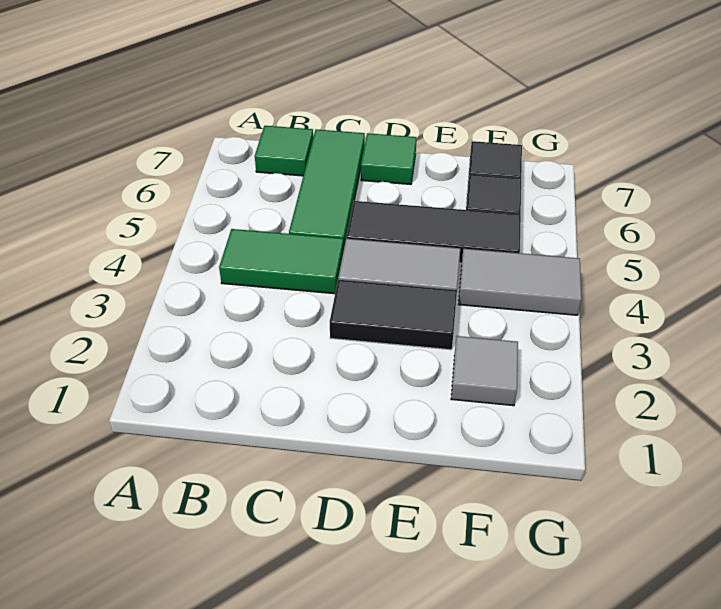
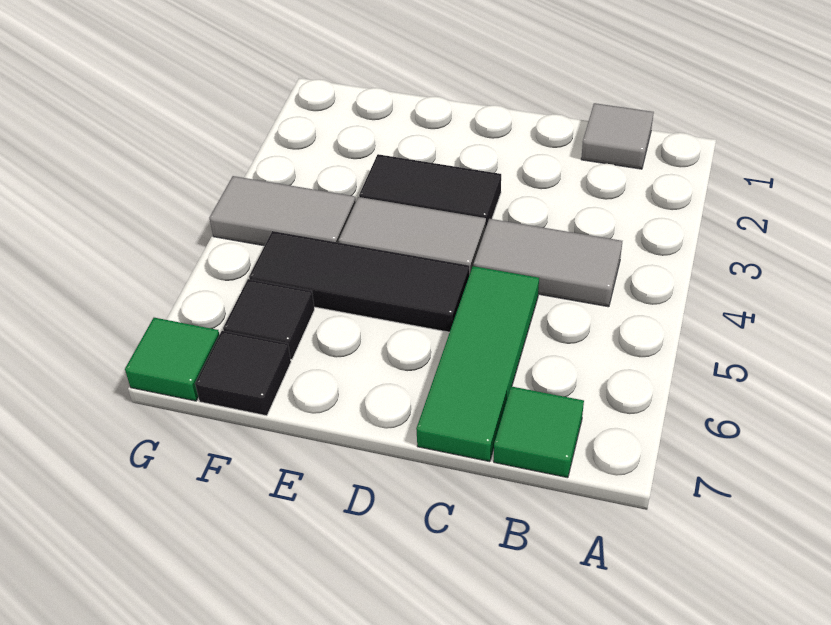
green tile B4:C4 level 1 -> grey tile B4:C4 level 1
green tile D7 level 1 -> green tile G7 level 1
grey tile F2 level 1 -> grey tile B1 level 1

